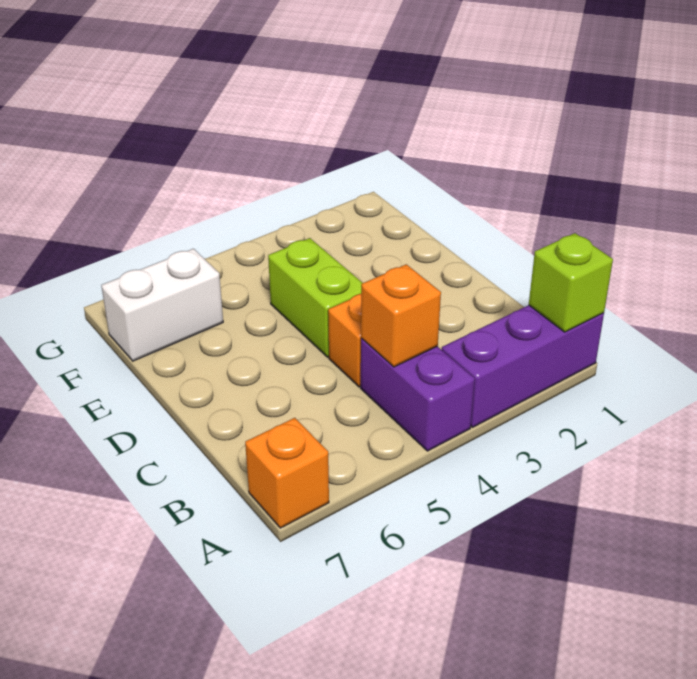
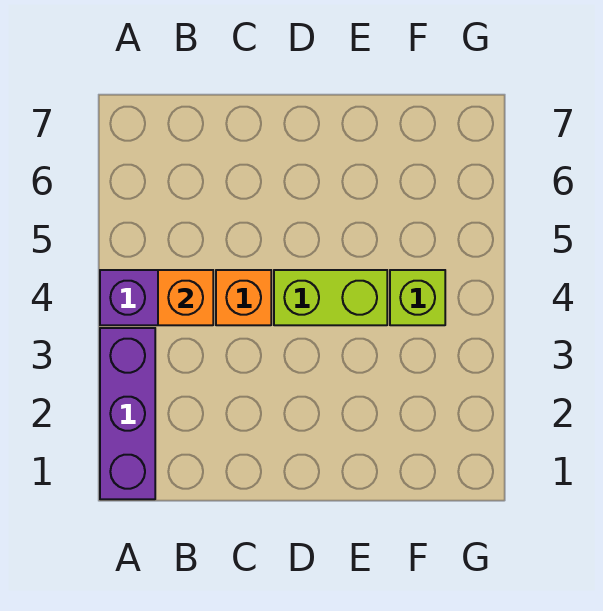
lime brick A1 level 2 -> lime brick F4 level 1
orange brick A7 level 1 -> none
white brick F6:F7 level 1 -> none

